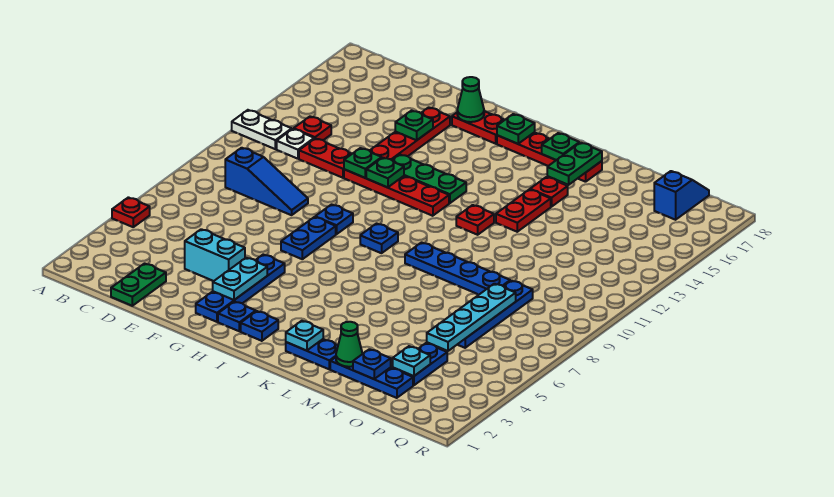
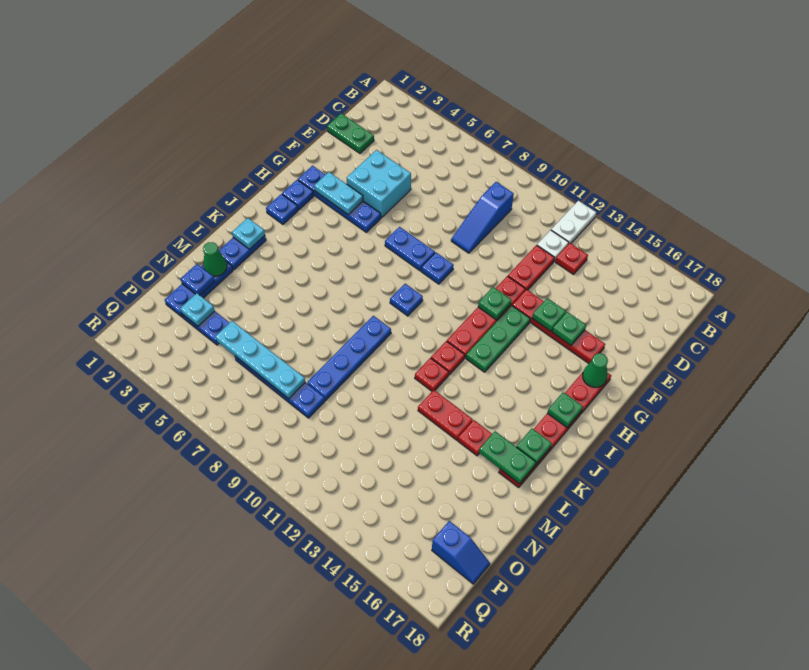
red plate A5 level 1 -> red plate J12 level 1
cyan brick E4:F4 level 1 -> cyan brick E4:F5 level 1
green plate F12 level 2 -> green plate F14 level 2

